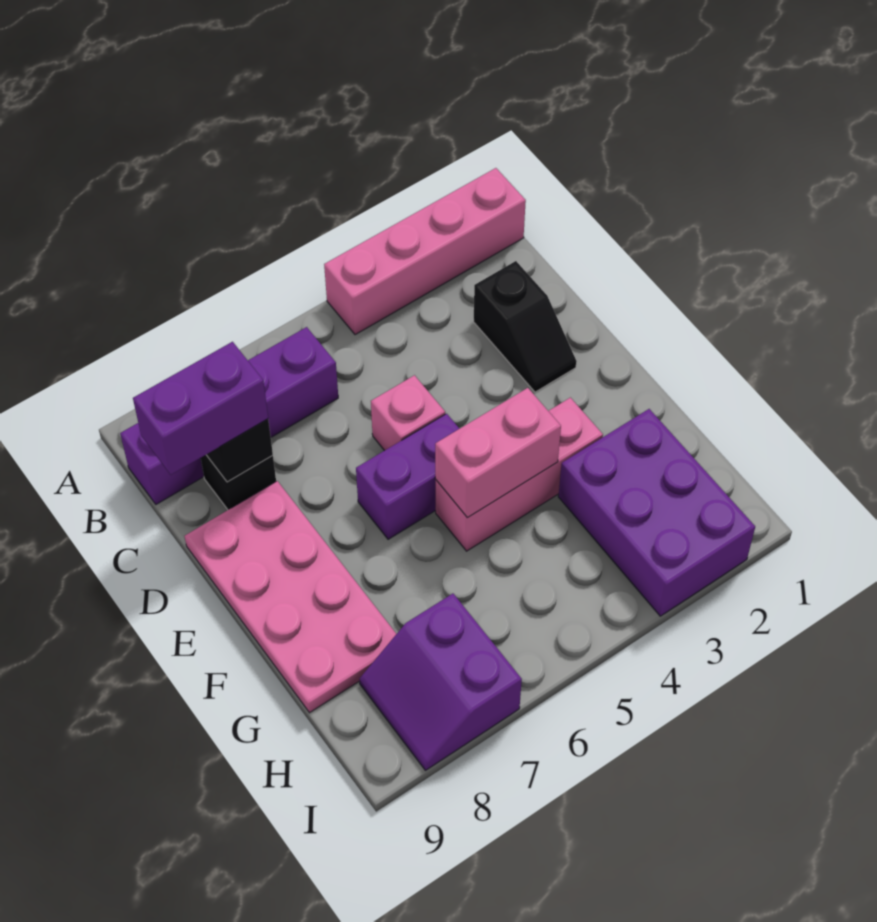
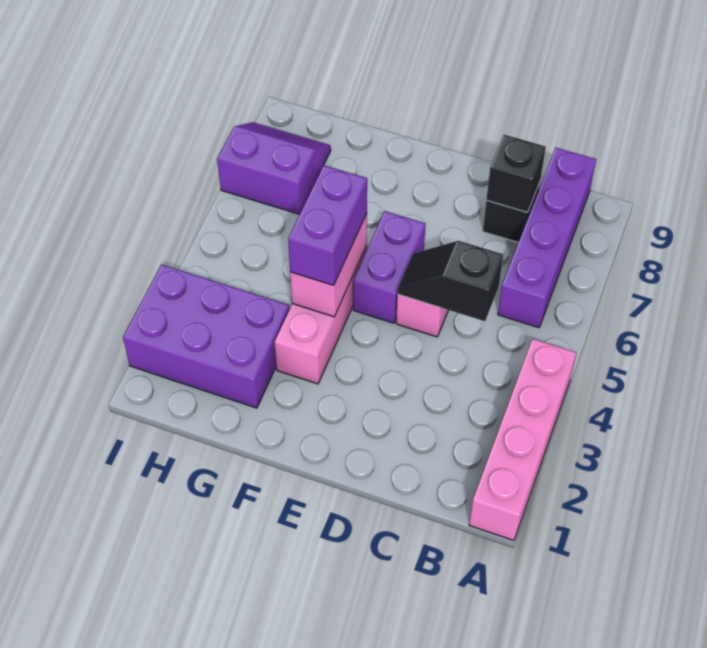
black slope C2:D2 level 1 top C -> black slope C5:D5 level 2 top C
purple brick C8:C9 level 3 -> purple brick F4:F5 level 3
pink plate D8:G9 level 1 -> none

